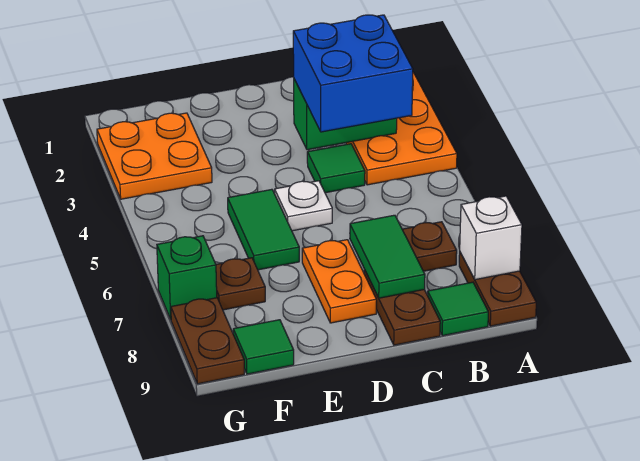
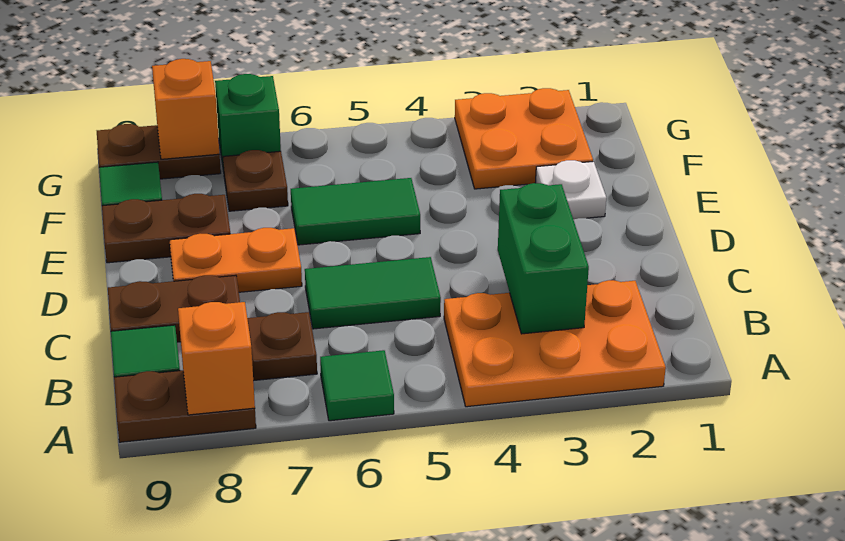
white brick A8 level 2 -> orange brick A8 level 2
blue brick B3:C4 level 3 -> none
green tile C4 level 1 -> green tile A6 level 1
green tile C7:C8 level 2 -> green tile C5:C6 level 1
white plate D5 level 1 -> white plate E2 level 1
none -> brown plate E8:E9 level 1
none -> orange brick G8 level 2

